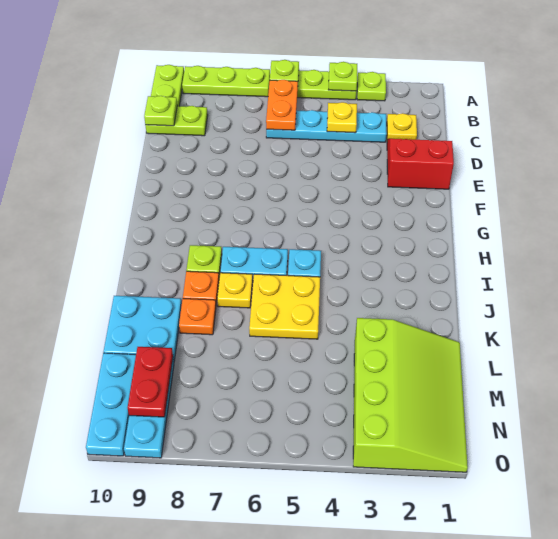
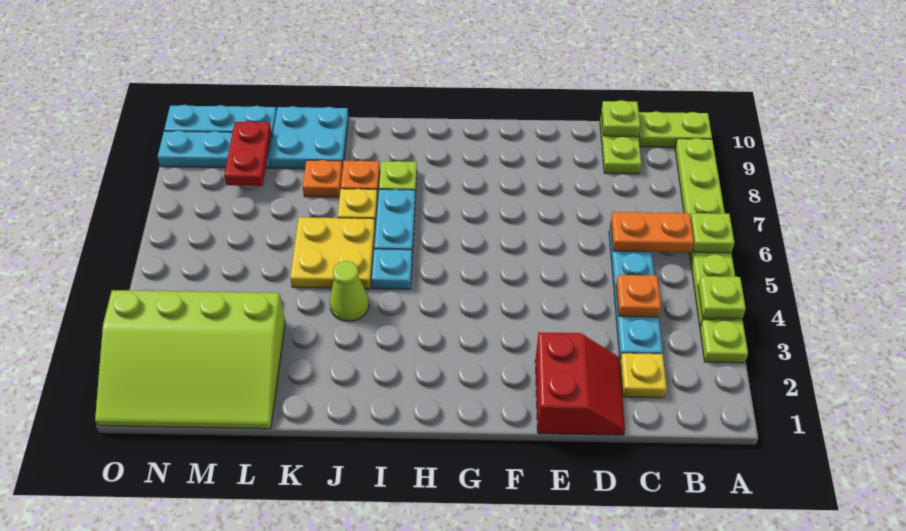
yellow plate C4 level 2 -> orange plate C4 level 2
none -> lime cone J4 level 1
red plate M9:N9 level 2 -> red plate M8:M9 level 2

